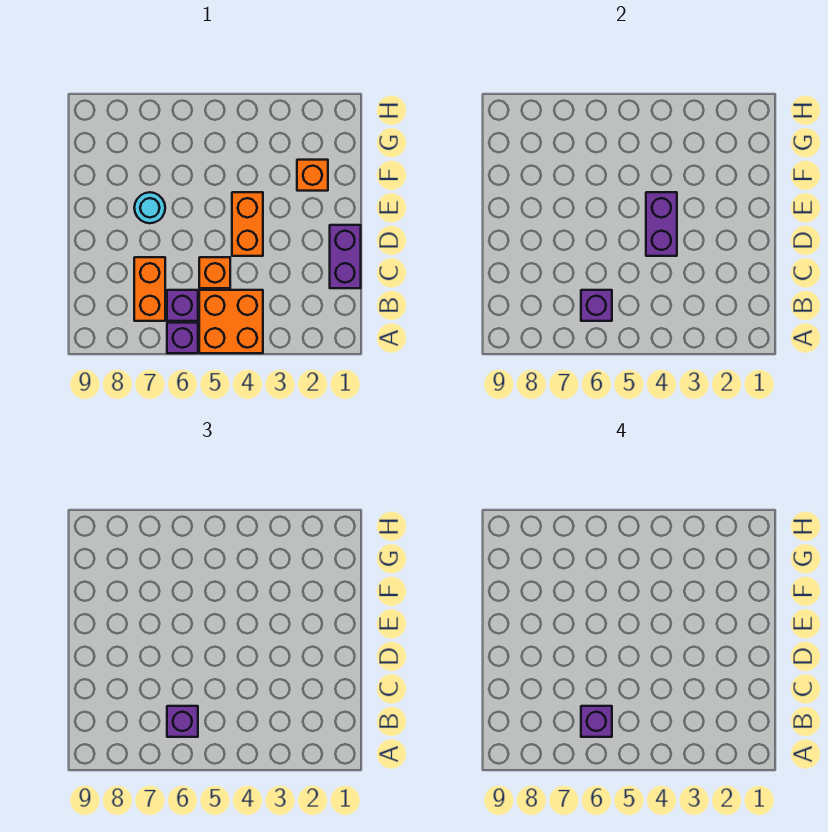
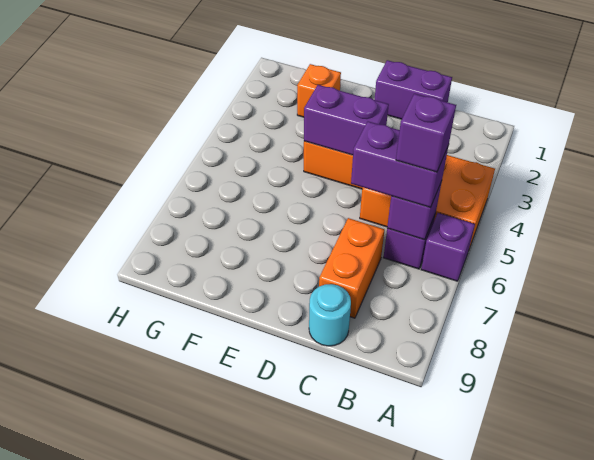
purple brick B6 level 3 -> purple brick B6:C6 level 3
orange brick B7:C7 level 1 -> orange brick C7:C8 level 1
cyan round brick E7 level 1 -> cyan round brick C9 level 1

